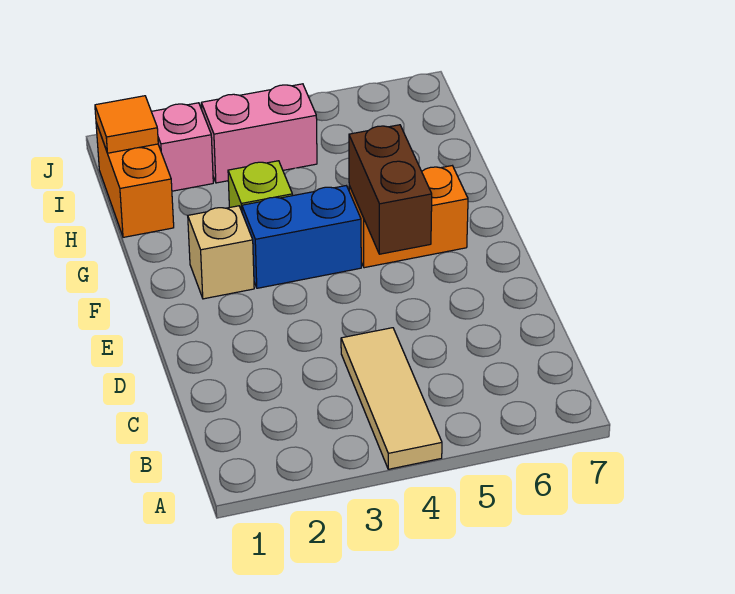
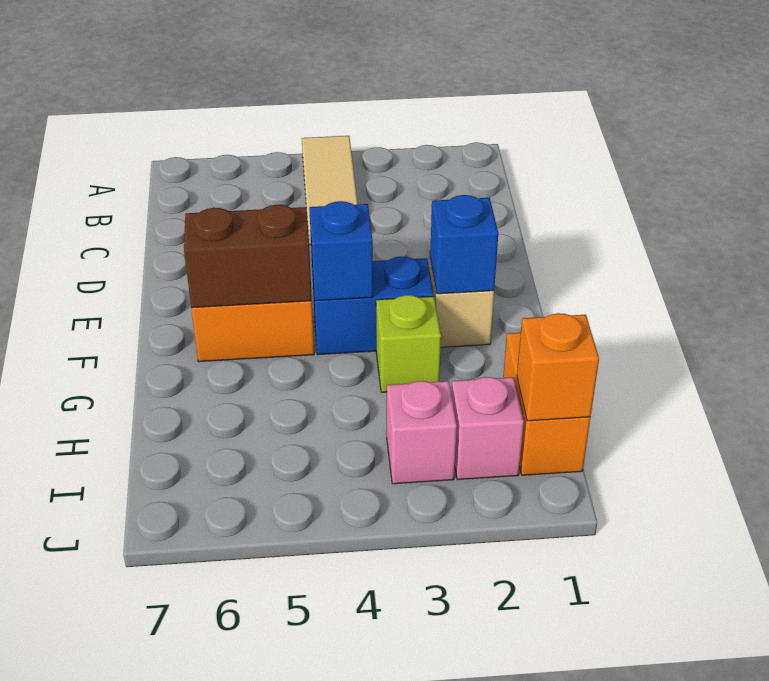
brown brick E5:F5 level 2 -> brown brick F5:F6 level 2
none -> blue brick F2 level 2
none -> blue brick F4 level 2
orange tile I1 level 2 -> orange brick I1 level 2
pink brick I3:I4 level 1 -> pink brick I3 level 1

